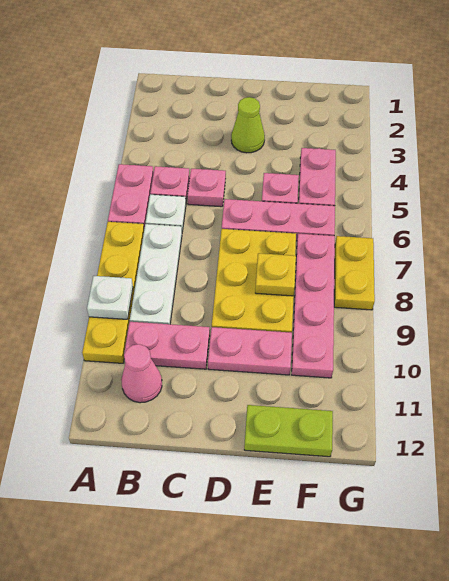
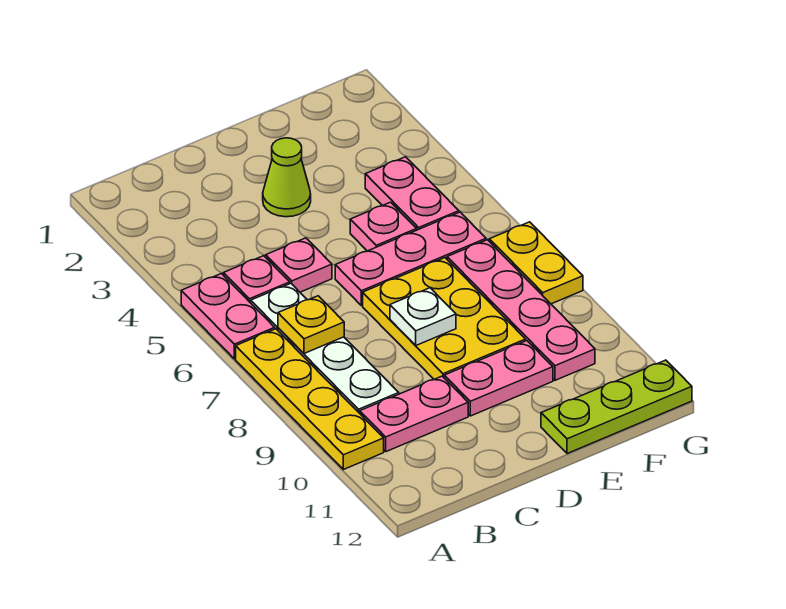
white plate A9 level 2 -> white plate D8 level 2
pink cone B11 level 1 -> none
yellow plate E8 level 2 -> yellow plate B7 level 2
lime plate E12:F12 level 1 -> lime plate E12:G12 level 1

